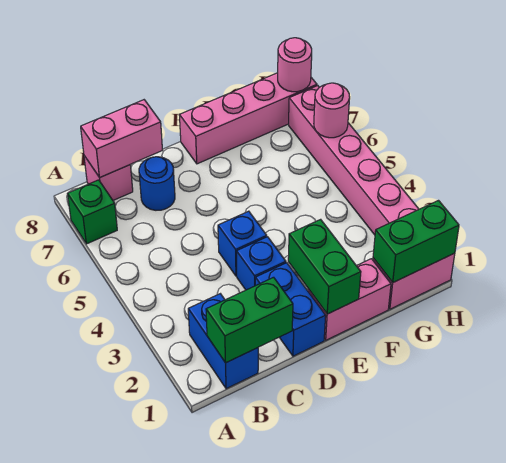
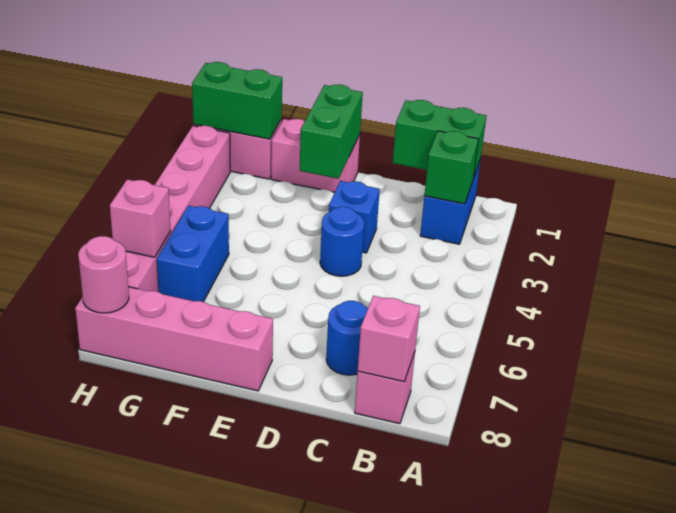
green brick A7 level 1 -> green brick B2 level 2
pink brick B8:C8 level 2 -> pink brick B8 level 2
blue brick D1:D2 level 1 -> blue brick G5:G6 level 1
blue brick D4 level 1 -> blue round brick D4 level 1
pink round brick H6 level 2 -> pink brick H6 level 2

